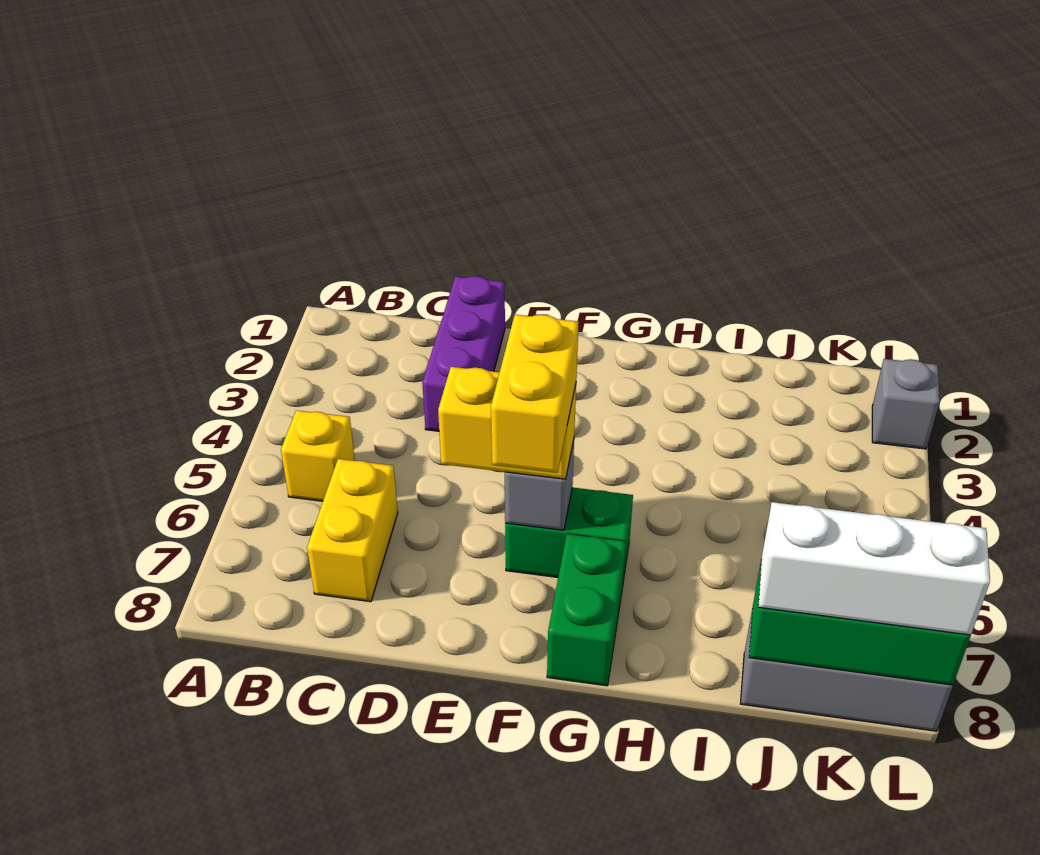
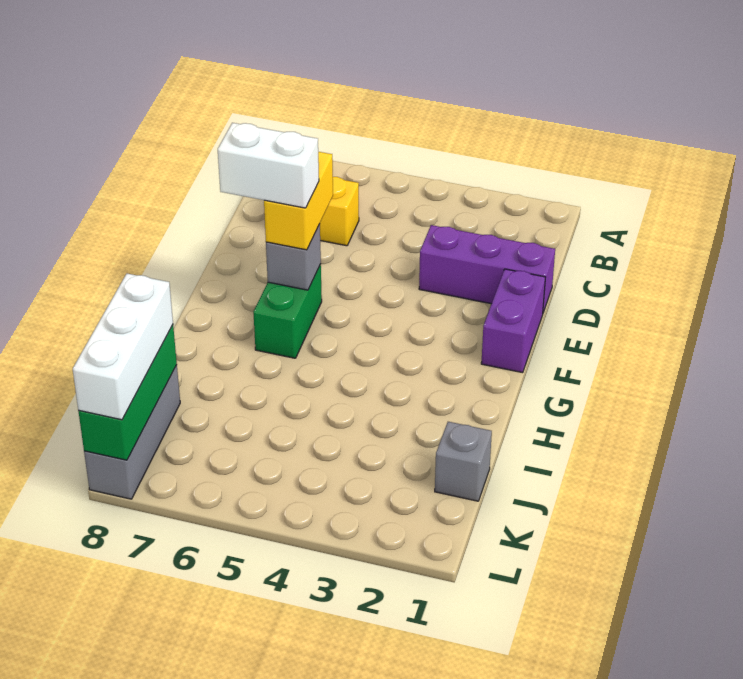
yellow brick B5 level 1 -> none
none -> purple brick E1:F1 level 1
yellow brick F6:F7 level 4 -> white brick F6:F7 level 4
green brick G7:G8 level 1 -> none
grey brick L2 level 1 -> grey brick J1 level 1

